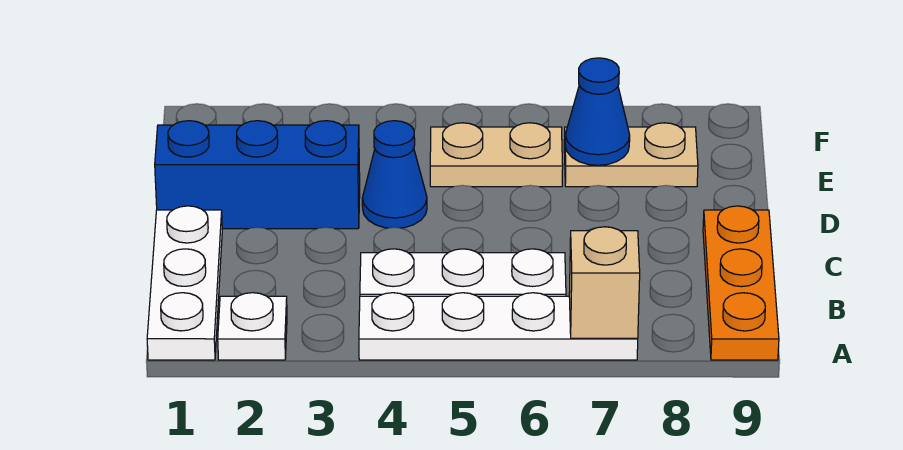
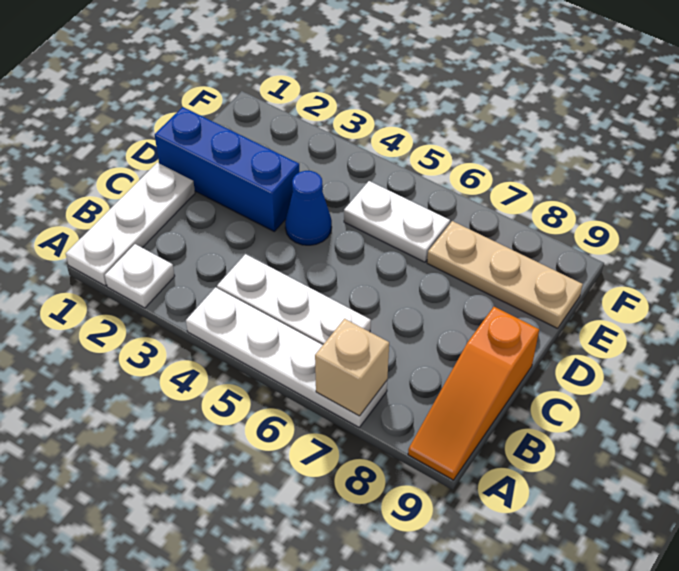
orange plate A9:C9 level 1 -> orange slope A9:C9 level 1 top C
tan plate E5:E6 level 1 -> white plate E5:E6 level 1
tan plate E7:E8 level 1 -> tan plate E7:E9 level 1
blue cone E7 level 2 -> none

